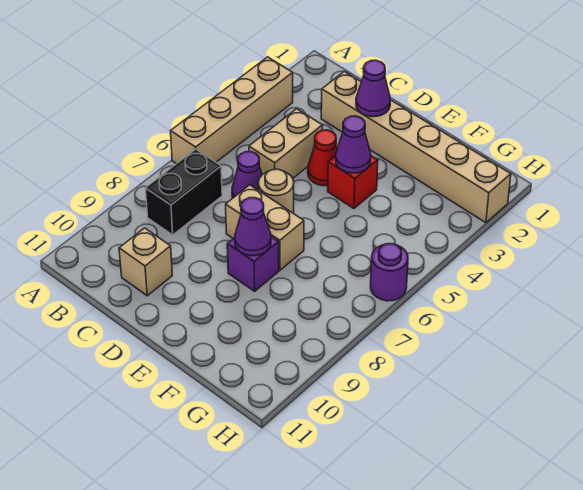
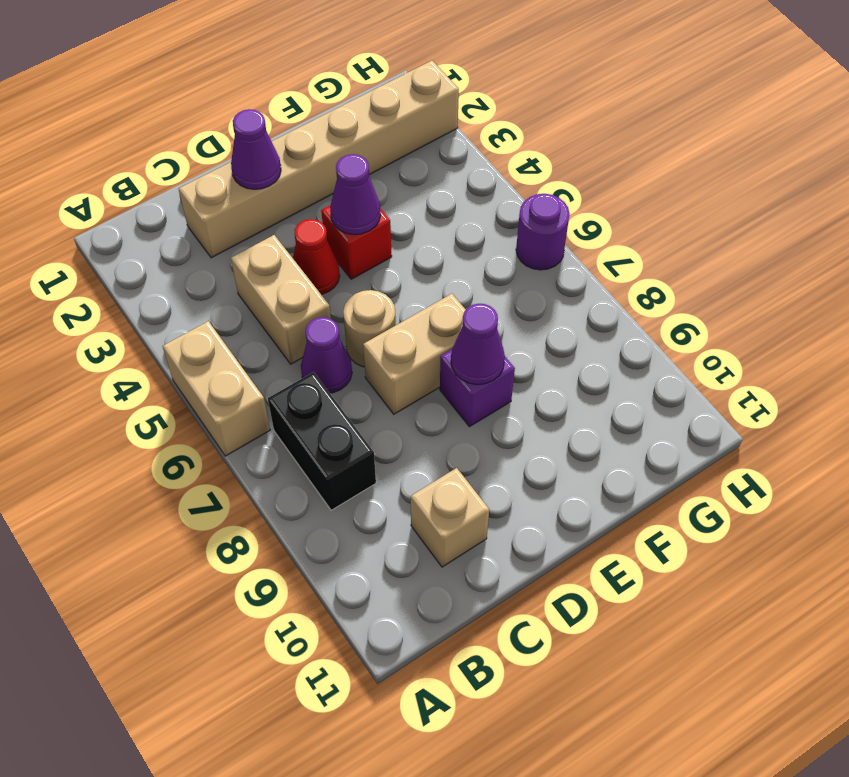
tan brick A3:A6 level 1 -> tan brick A5:A6 level 1

